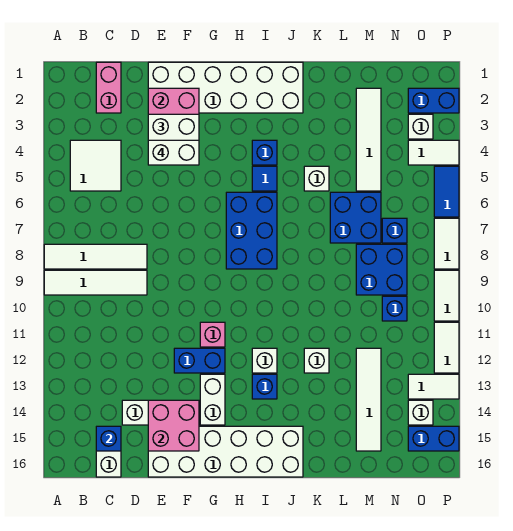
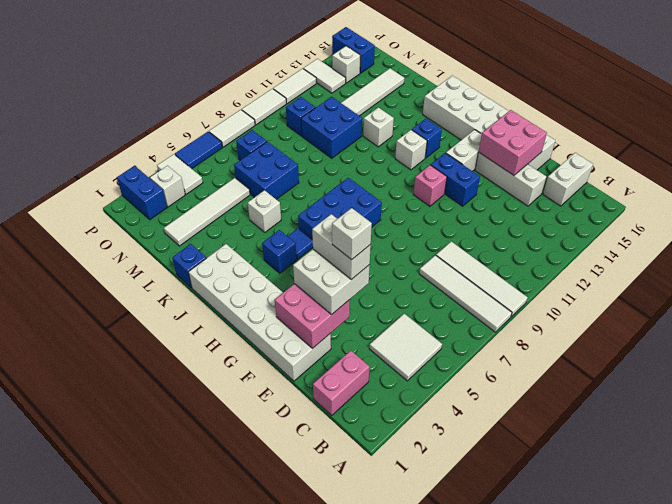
blue brick C15 level 2 -> blue brick K1 level 1
none -> white brick E4 level 5
blue brick M8:N9 level 1 -> blue brick L10:M11 level 1

